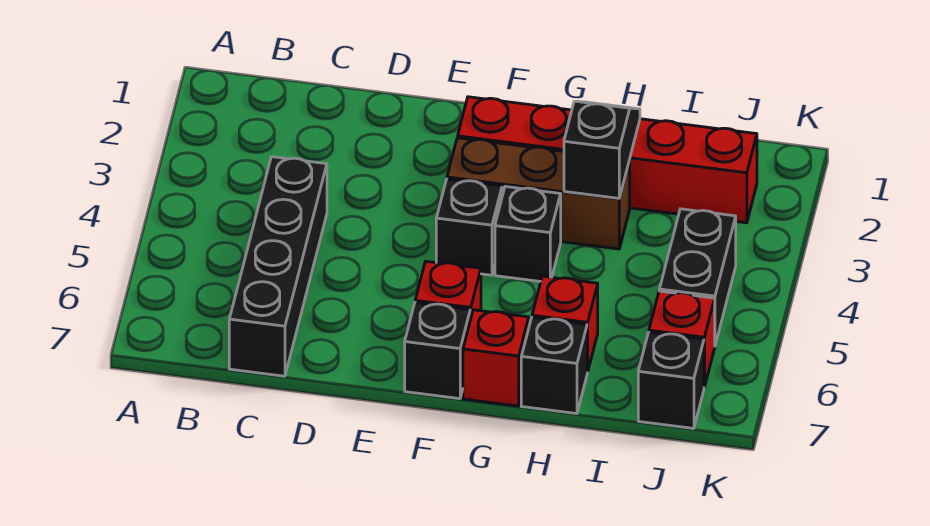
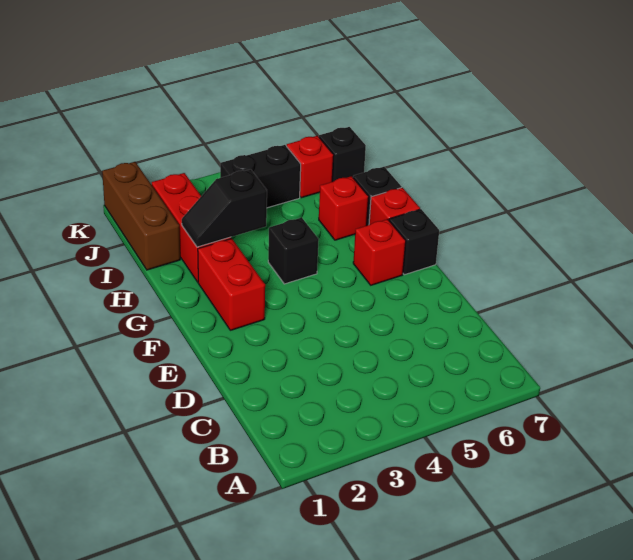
black brick C4:C7 level 1 -> none
brown brick F3:H3 level 1 -> brown brick I1:K1 level 1
black brick F4 level 1 -> none

